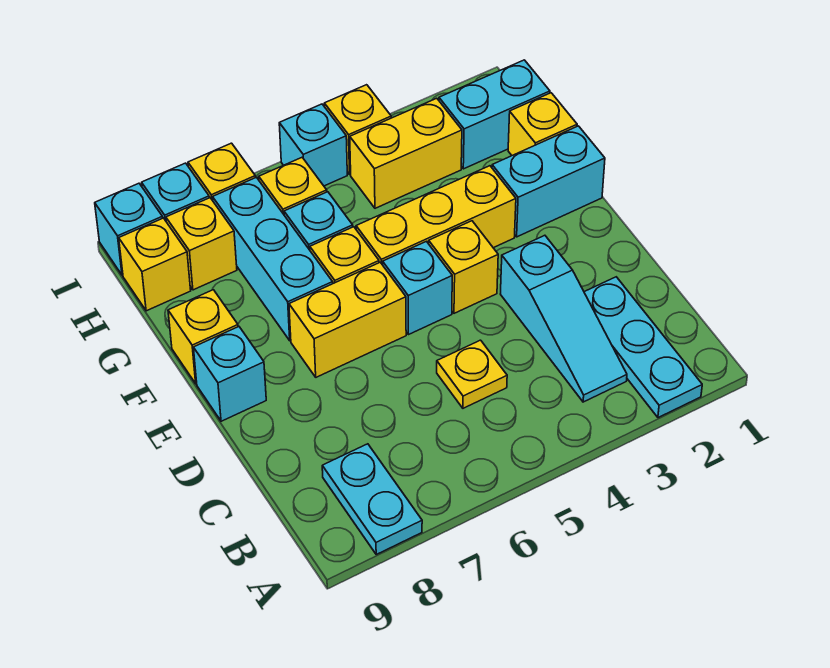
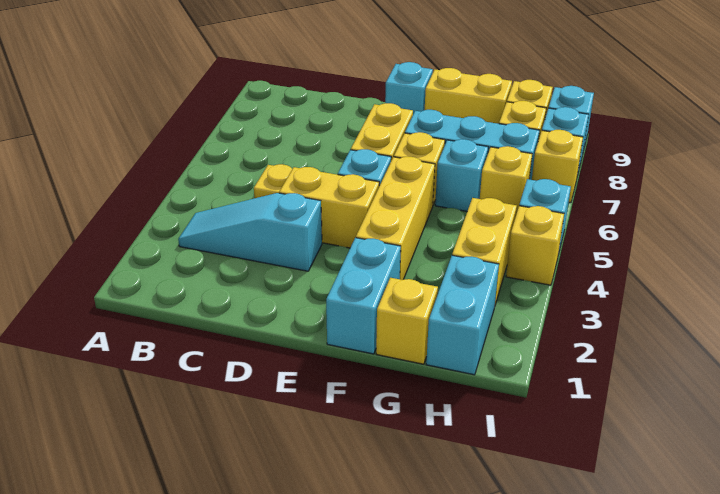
cyan plate A2:C2 level 1 -> none
cyan plate A8:B8 level 1 -> none
yellow brick E4 level 1 -> yellow brick D4:E4 level 1
yellow brick F9 level 1 -> yellow brick F9:G9 level 1

